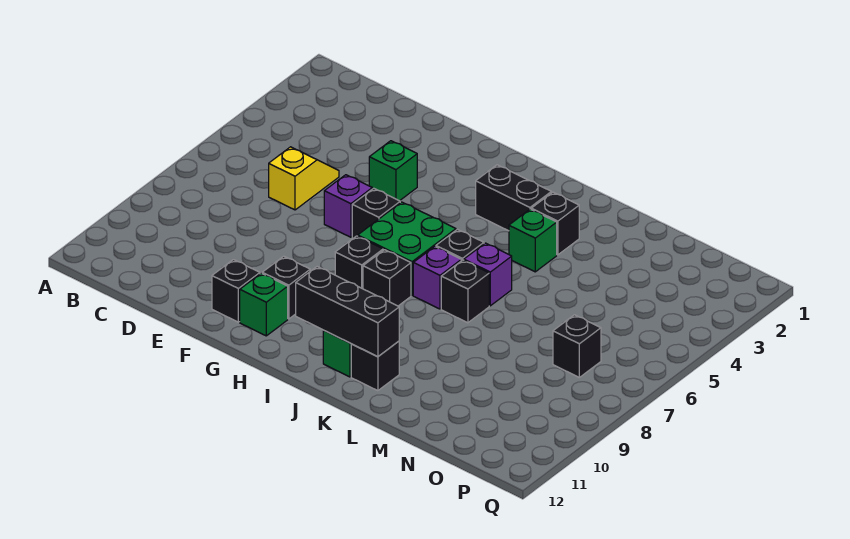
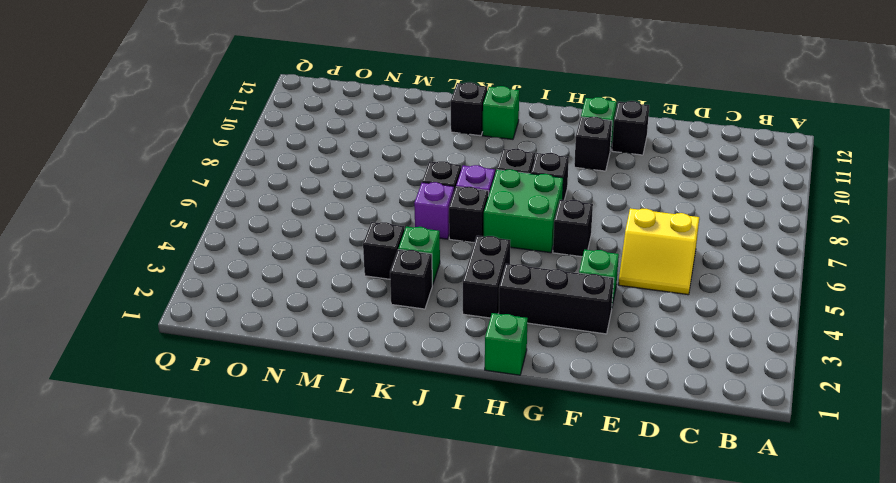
yellow slope D5:D6 level 1 top 6 -> yellow slope D5:E6 level 1 top 6
purple brick F6 level 1 -> none
none -> green brick H1 level 1
black brick I3:J3 level 1 -> black brick I3:I4 level 1
black brick I11:K11 level 2 -> black brick F3:H3 level 1
black brick O7 level 1 -> black brick L4 level 1

